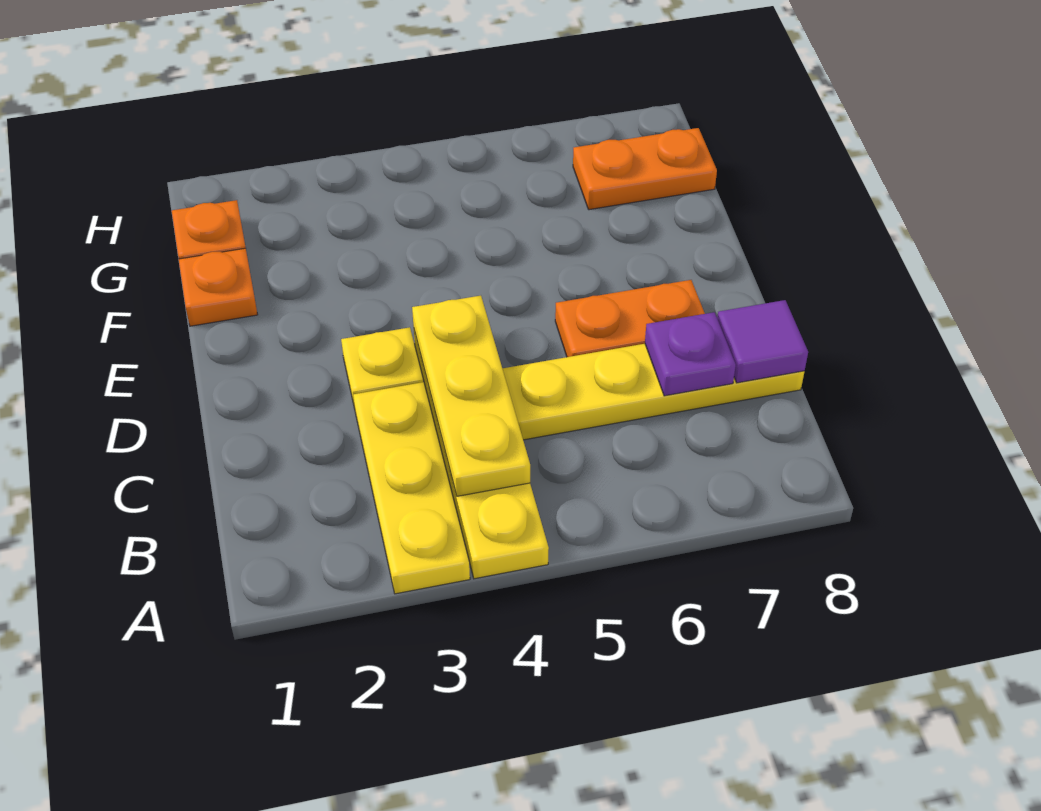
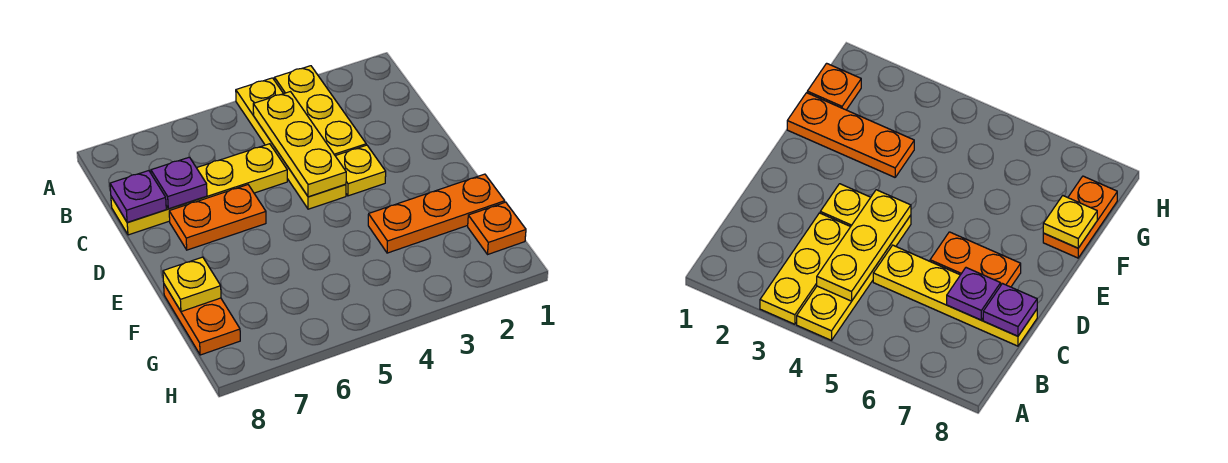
purple tile C8 level 2 -> purple plate C8 level 2
orange plate F1 level 1 -> orange plate F1:F3 level 1
none -> yellow plate F8 level 2
orange plate G7:G8 level 1 -> orange plate F8:G8 level 1

